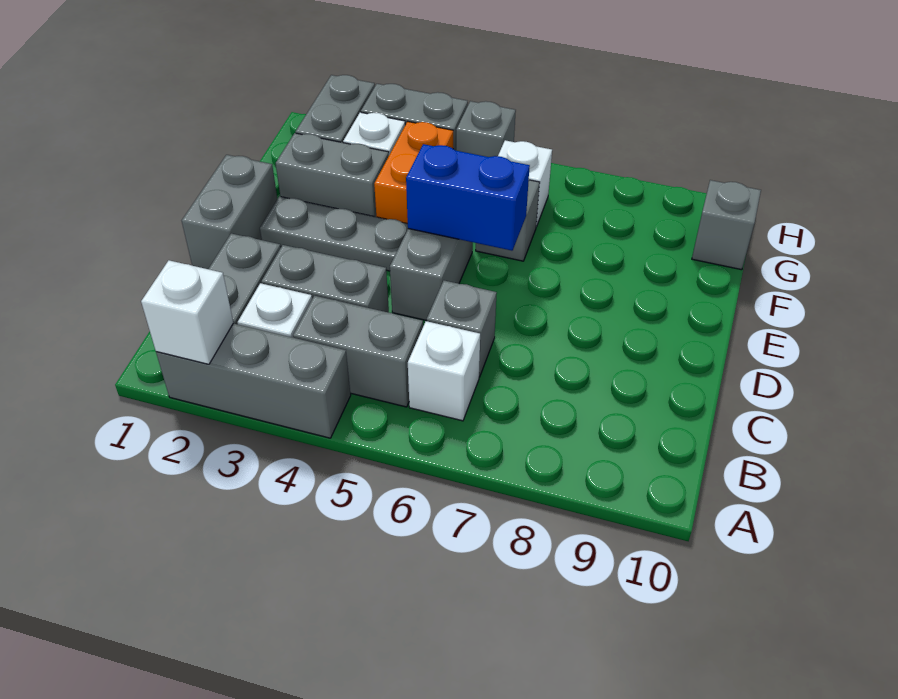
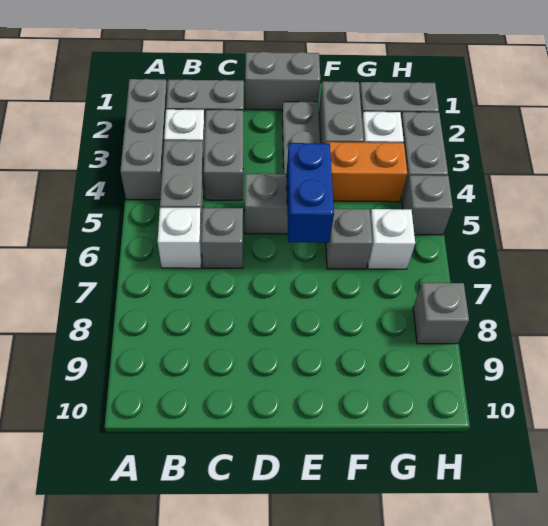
white brick A2 level 2 -> none
grey brick G10 level 1 -> grey brick H8 level 1

